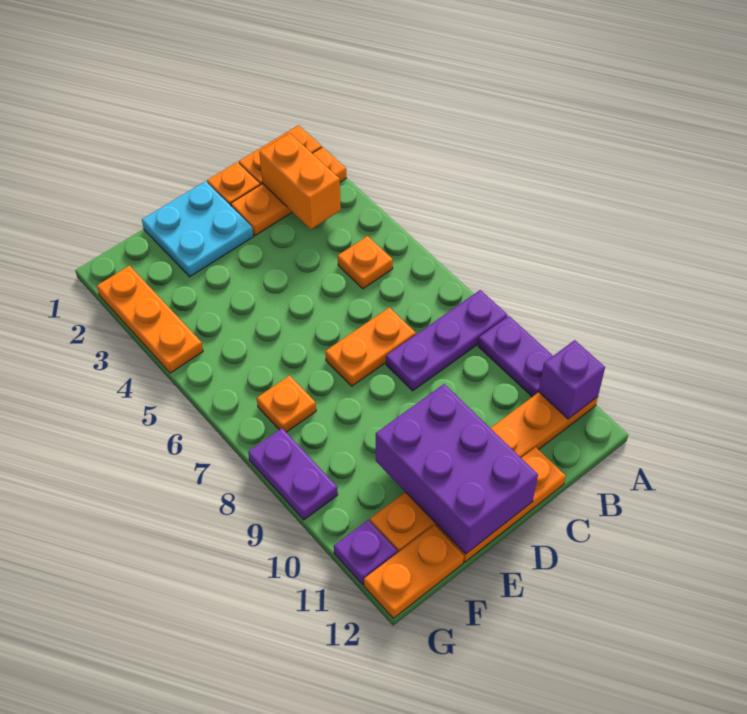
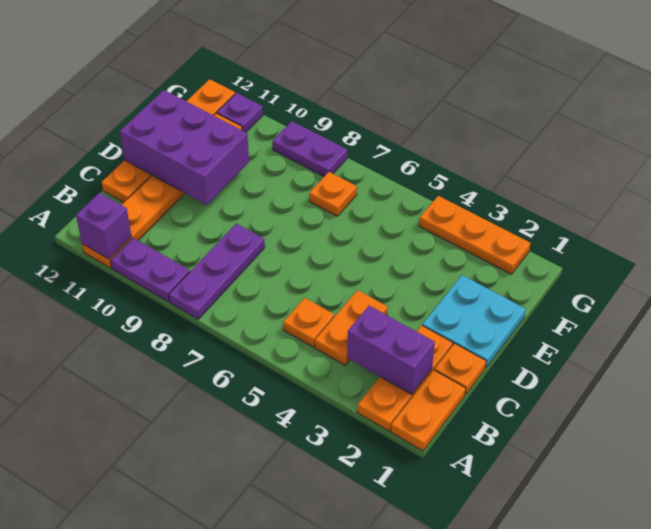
orange brick B2:B3 level 2 -> purple brick B2:B3 level 2
orange plate C7:D7 level 1 -> orange plate B4:C4 level 1

